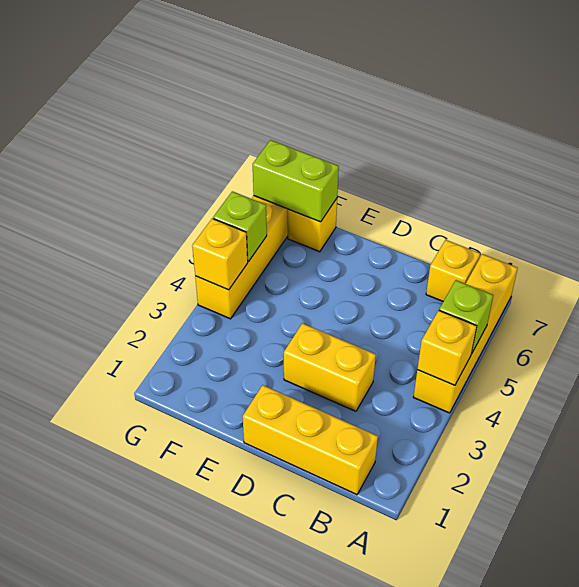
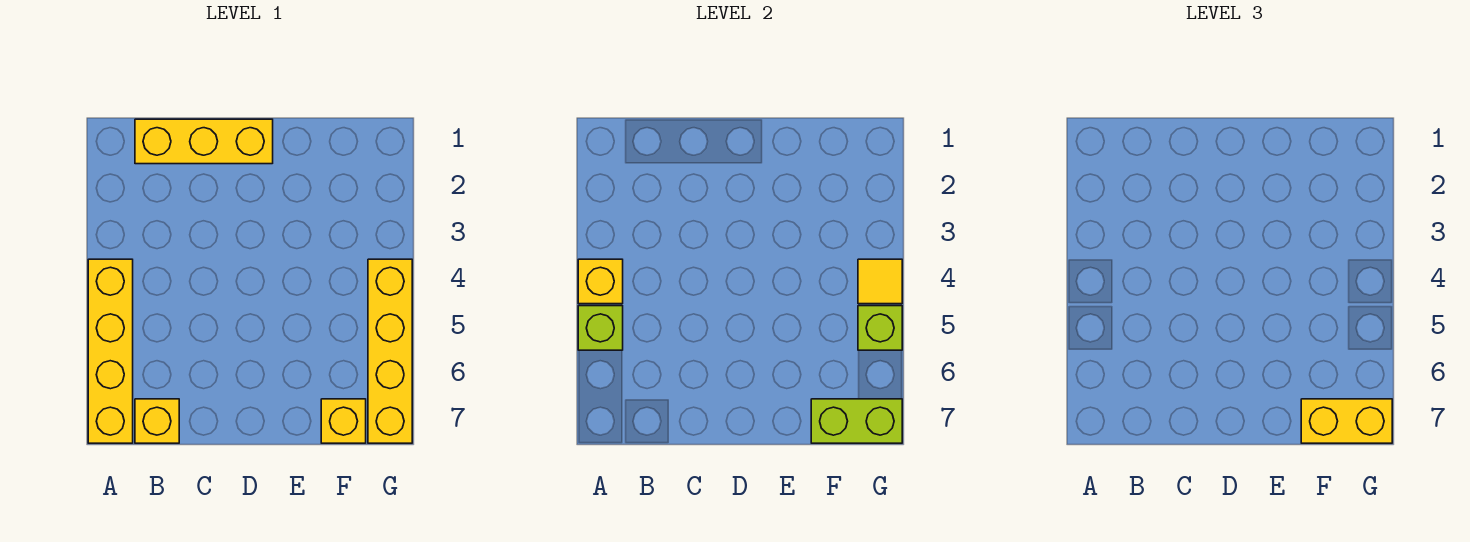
yellow brick C3:D3 level 1 -> yellow brick F7:G7 level 3
yellow brick G4 level 2 -> yellow tile G4 level 2

